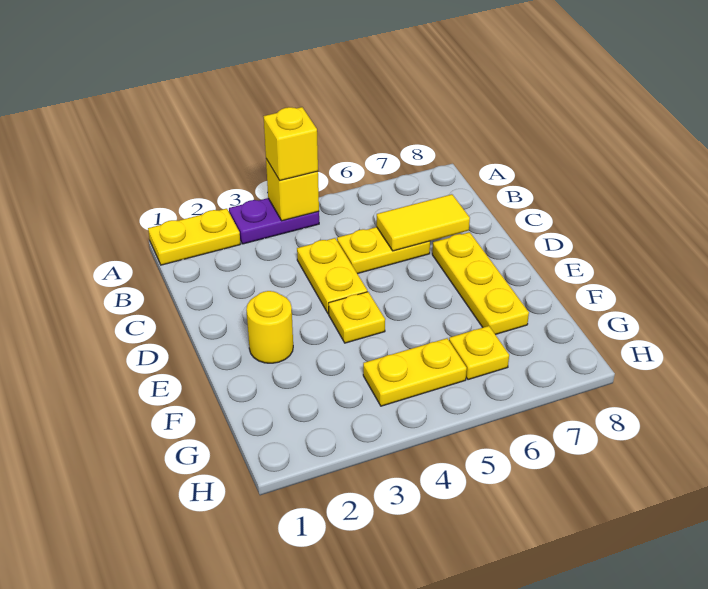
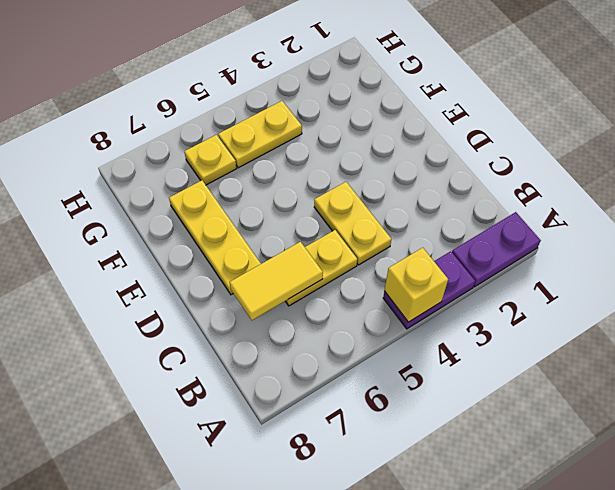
yellow plate A1:A2 level 1 -> purple plate A1:A2 level 1
yellow brick A4 level 3 -> none
yellow round brick E2 level 1 -> none
yellow plate E4 level 1 -> none

